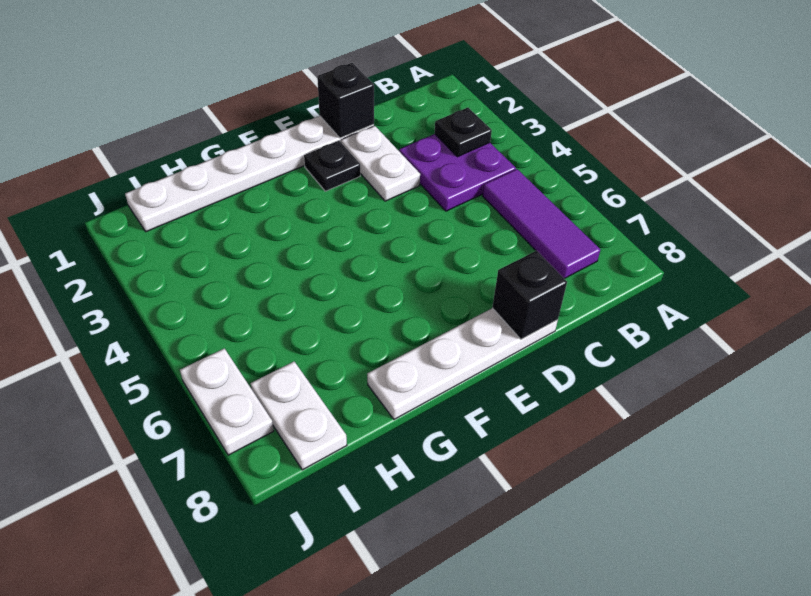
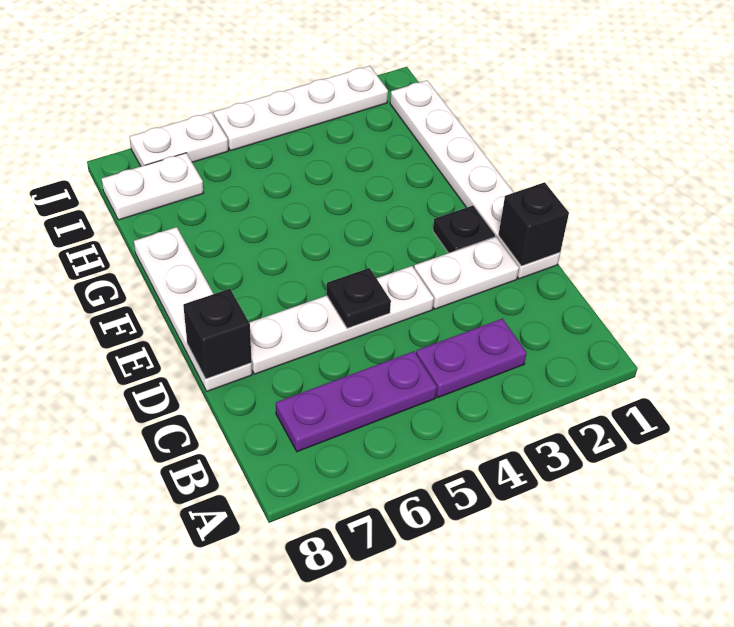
purple plate B3:C4 level 1 -> purple plate B3:B4 level 1
black plate B3 level 2 -> black plate D5 level 2
purple tile B5:B7 level 1 -> purple plate B5:B7 level 1
none -> white plate D4:D7 level 1
none -> white plate J2:J5 level 1

